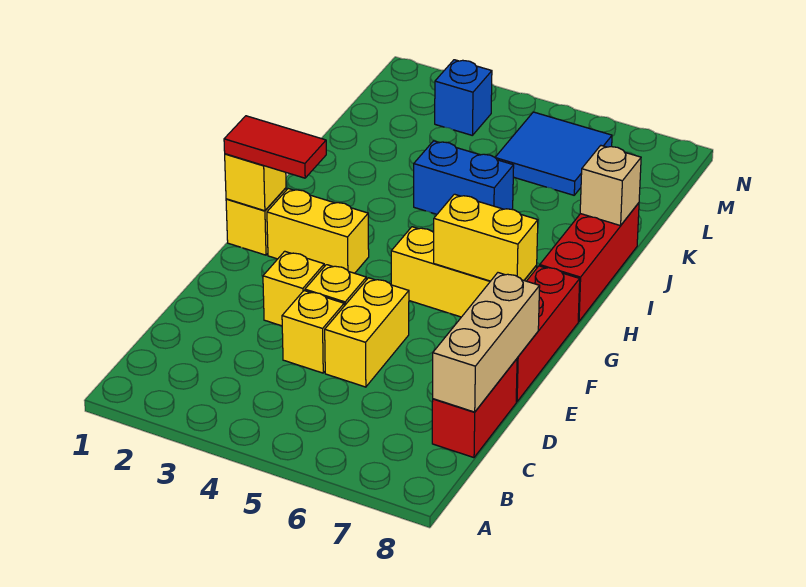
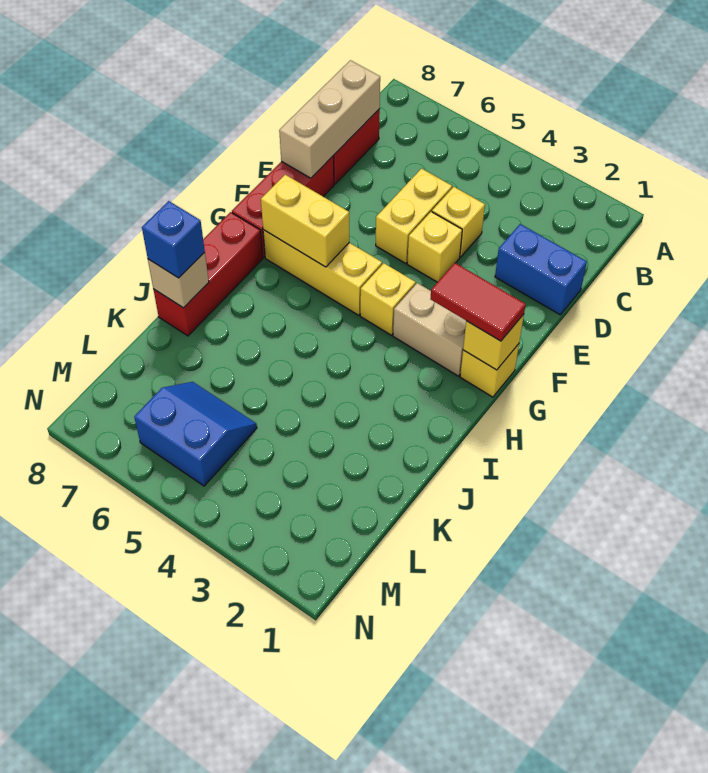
yellow brick E3 level 1 -> yellow brick G4 level 1
yellow brick G2:G3 level 1 -> tan brick G2:G3 level 1
blue brick J4:J5 level 1 -> blue brick D1:D2 level 1
blue tile L5:M6 level 1 -> blue slope L5:M6 level 1 top M
blue brick M3 level 1 -> blue brick J8 level 3

